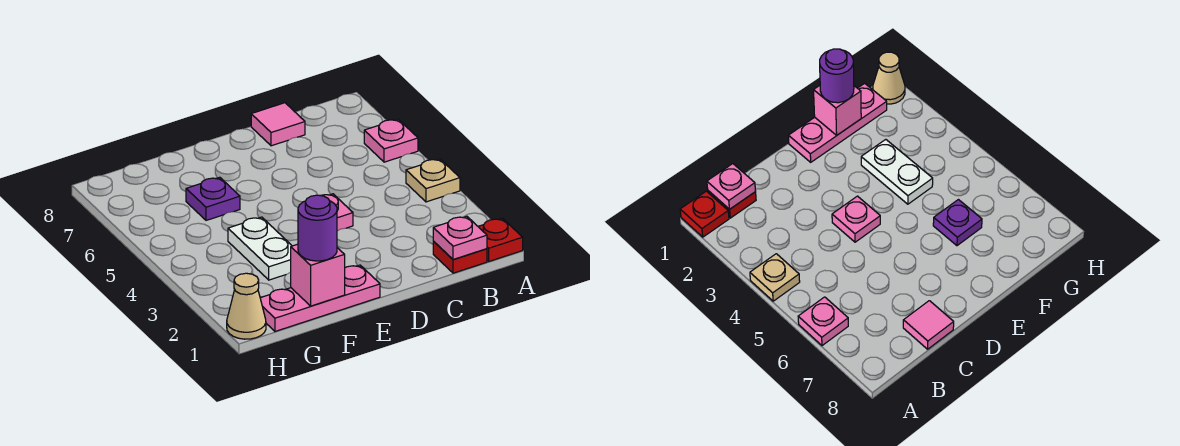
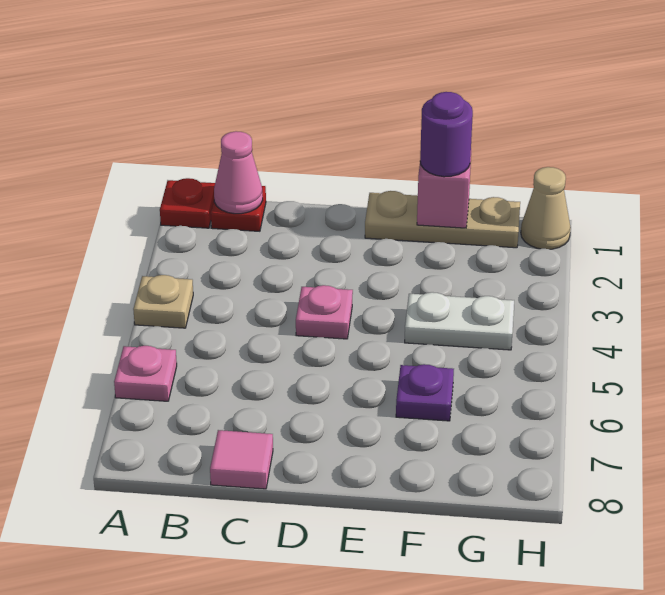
pink plate B1 level 2 -> pink cone B1 level 2
pink plate E1:G1 level 1 -> tan plate E1:G1 level 1
white plate F3:F4 level 1 -> white plate F4:G4 level 1

